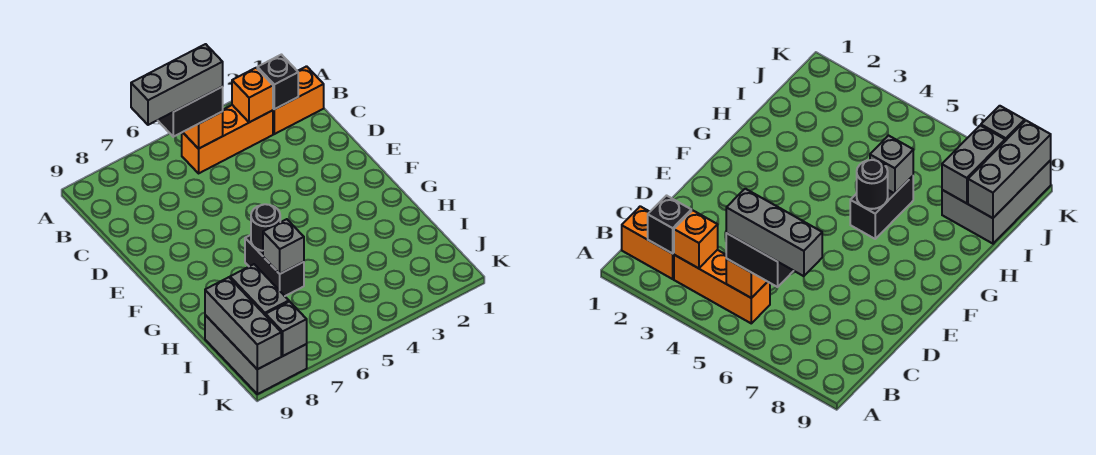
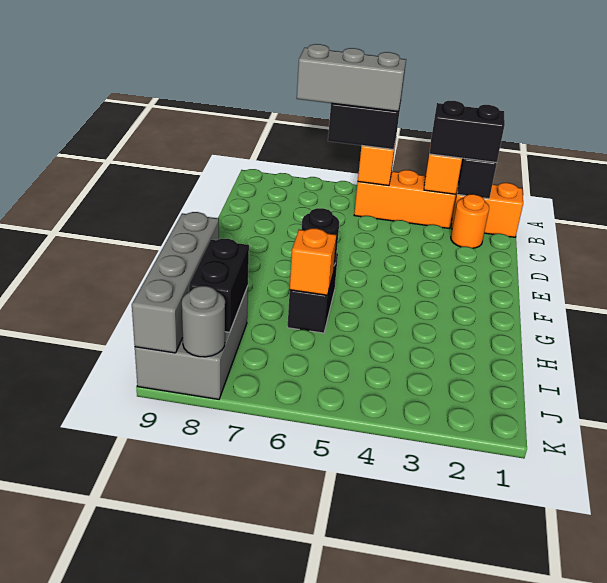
none -> black brick B2:B3 level 3
none -> orange round brick C2 level 1
grey brick H6 level 2 -> orange brick H6 level 2
grey brick I8:J8 level 2 -> black brick I8:J8 level 2
grey brick I9:K9 level 2 -> grey brick H9:K9 level 2
grey brick K8 level 2 -> grey round brick K8 level 2

